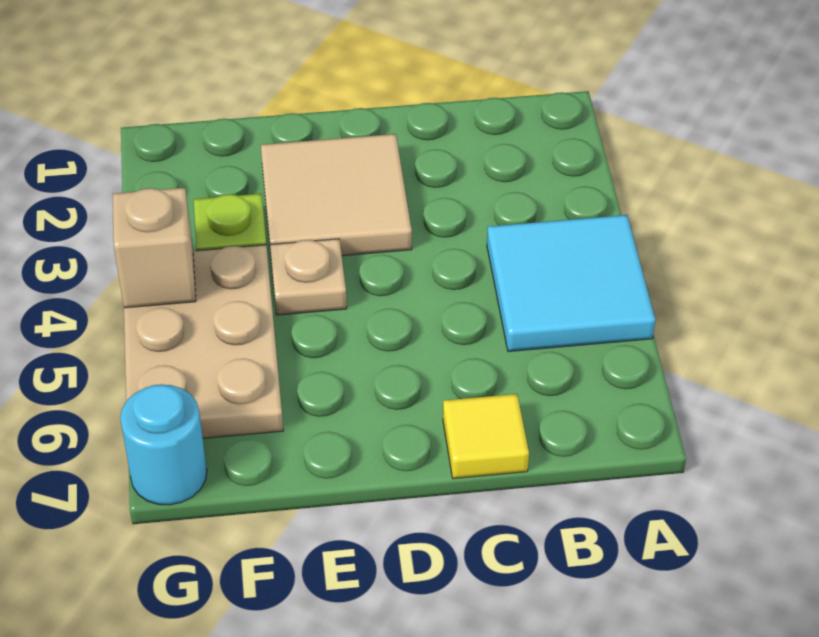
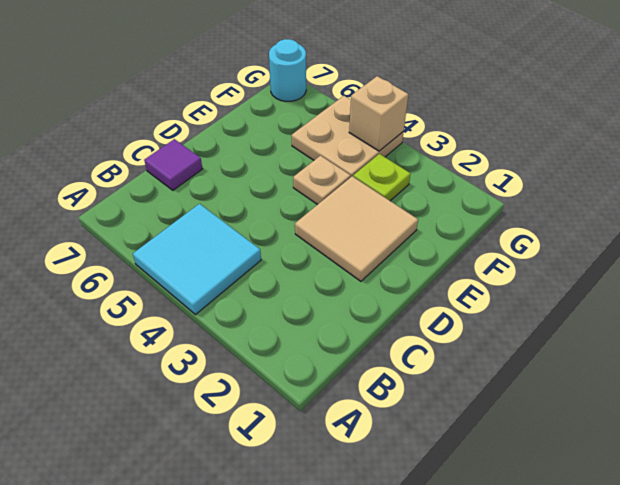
yellow tile C7 level 1 -> purple tile C7 level 1
tan plate F4:G6 level 1 -> tan plate F4:G5 level 1

